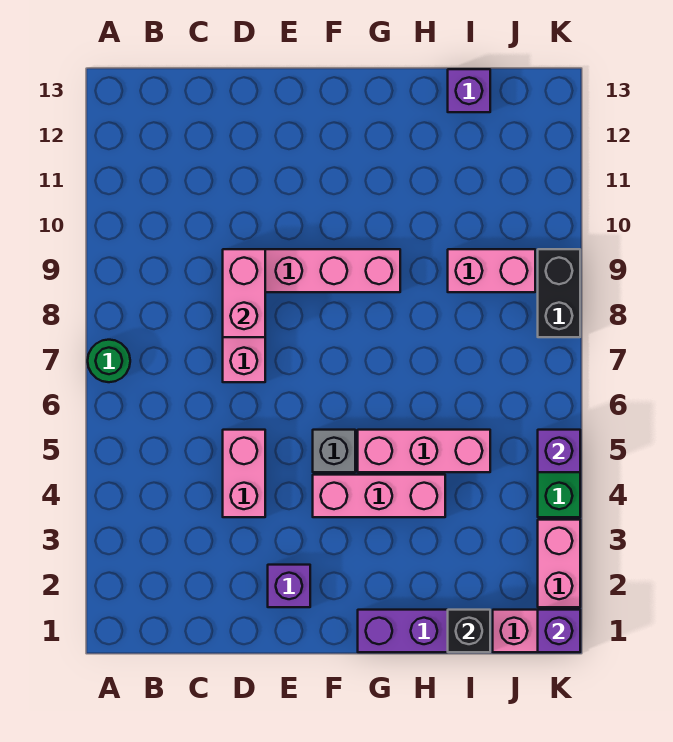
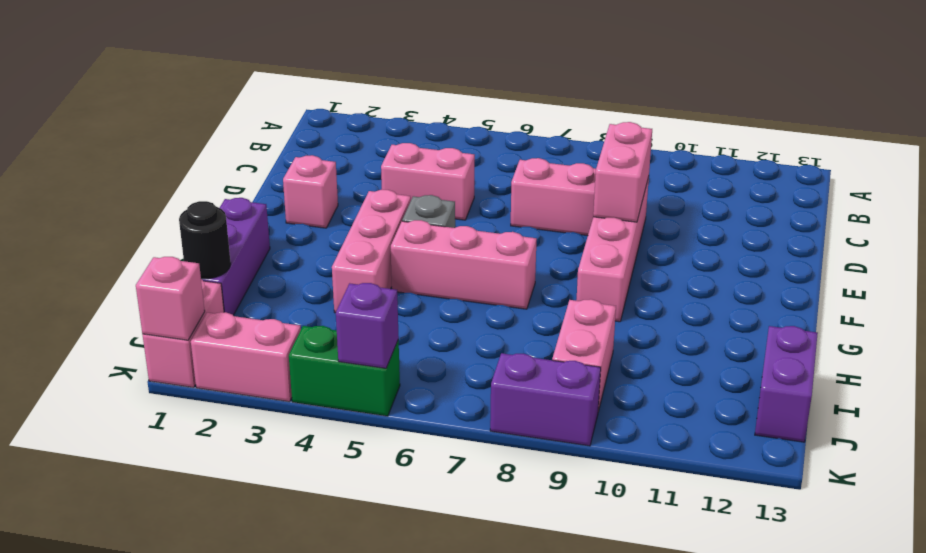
green round brick A7 level 1 -> none
pink brick D8:D9 level 2 -> pink brick D9:E9 level 2
purple brick E2 level 1 -> pink brick E2 level 1
pink brick G5:I5 level 1 -> pink brick G5:G7 level 1
black brick I1 level 2 -> black round brick I1 level 2
purple brick I13 level 1 -> purple brick I13:J13 level 1
purple brick K1 level 2 -> pink brick K1 level 2
black brick K8:K9 level 1 -> purple brick K8:K9 level 1

